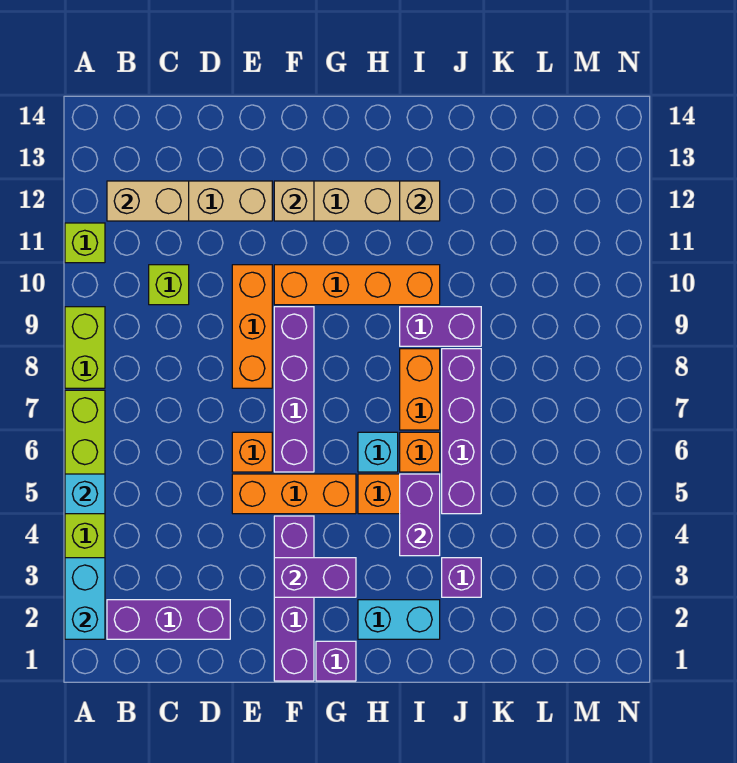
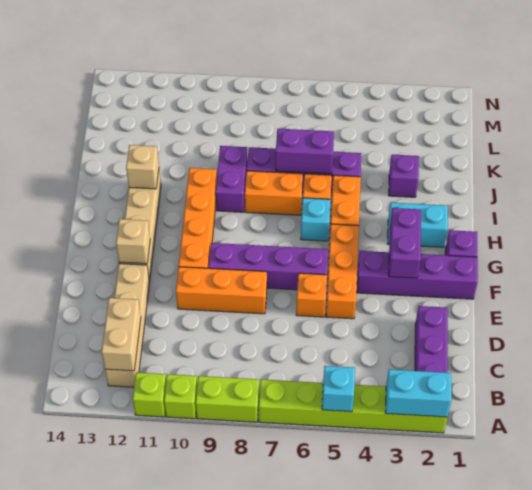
lime brick C10 level 1 -> lime brick A10 level 1
cyan brick H2:I2 level 1 -> cyan brick H2:H3 level 1
purple brick I4:I5 level 2 -> purple brick J6:J7 level 2

